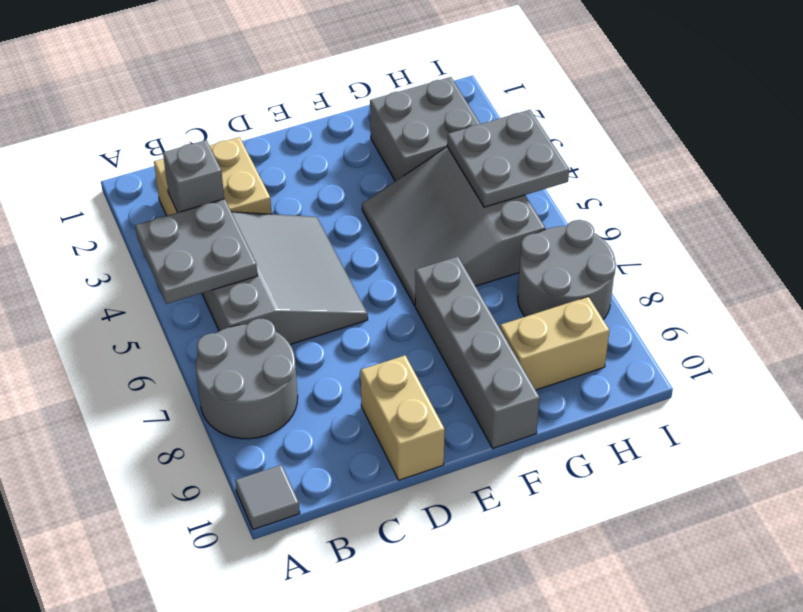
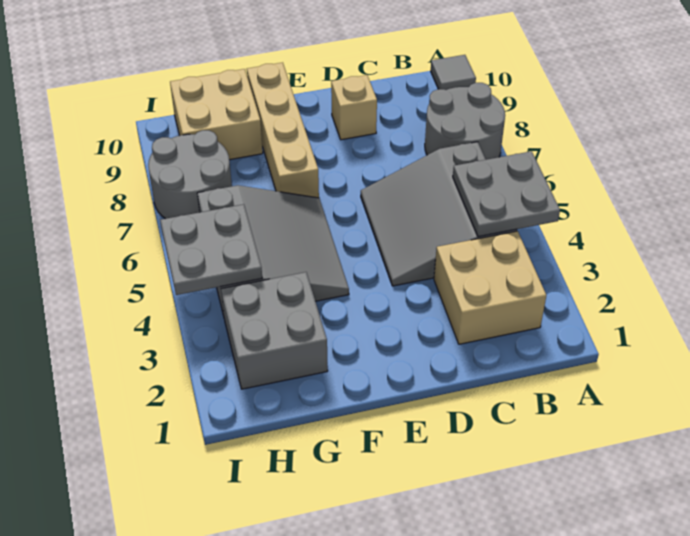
grey brick B3 level 2 -> none
tan brick D9:D10 level 1 -> tan brick D9 level 1
grey brick F7:F10 level 1 -> tan brick F7:F10 level 1
tan brick G9:H9 level 1 -> tan brick G9:H10 level 1

